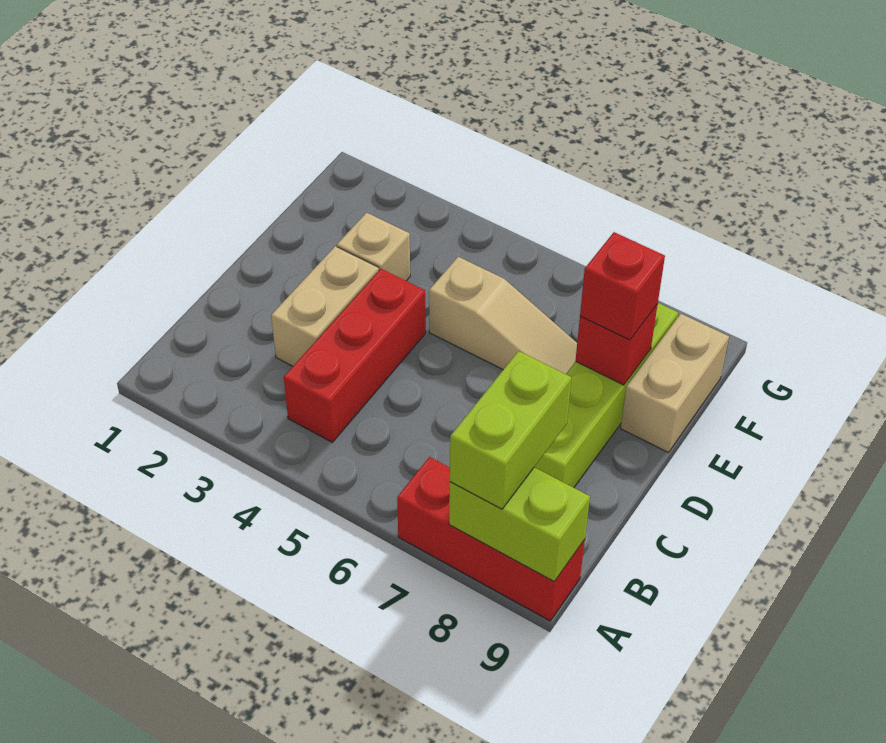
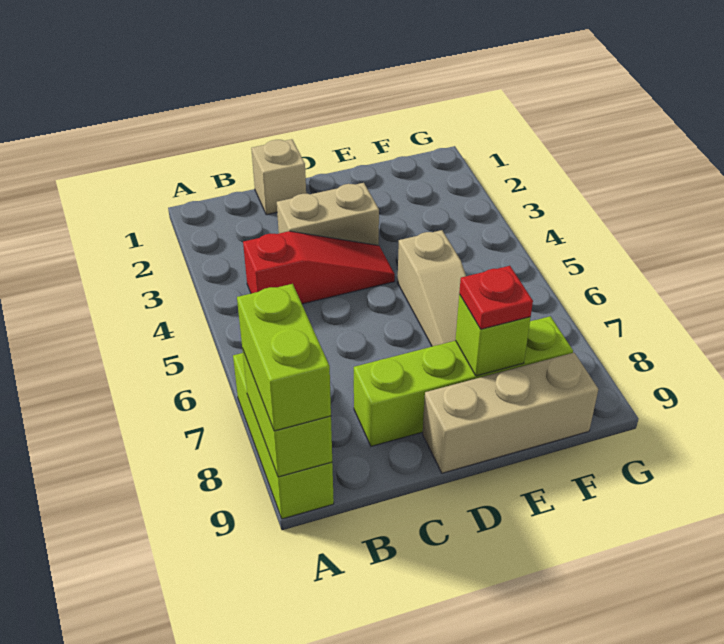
red brick A7:A9 level 1 -> lime brick A7:A9 level 1
lime brick A8:B8 level 3 -> lime brick A8:A9 level 3
red brick B4:D4 level 1 -> red slope B4:D4 level 1 top B
tan brick E3 level 1 -> tan brick C1 level 1
red brick E8 level 2 -> lime brick E8 level 2
red brick E8 level 3 -> red plate E8 level 3
tan brick E9:F9 level 1 -> tan brick D9:F9 level 1

